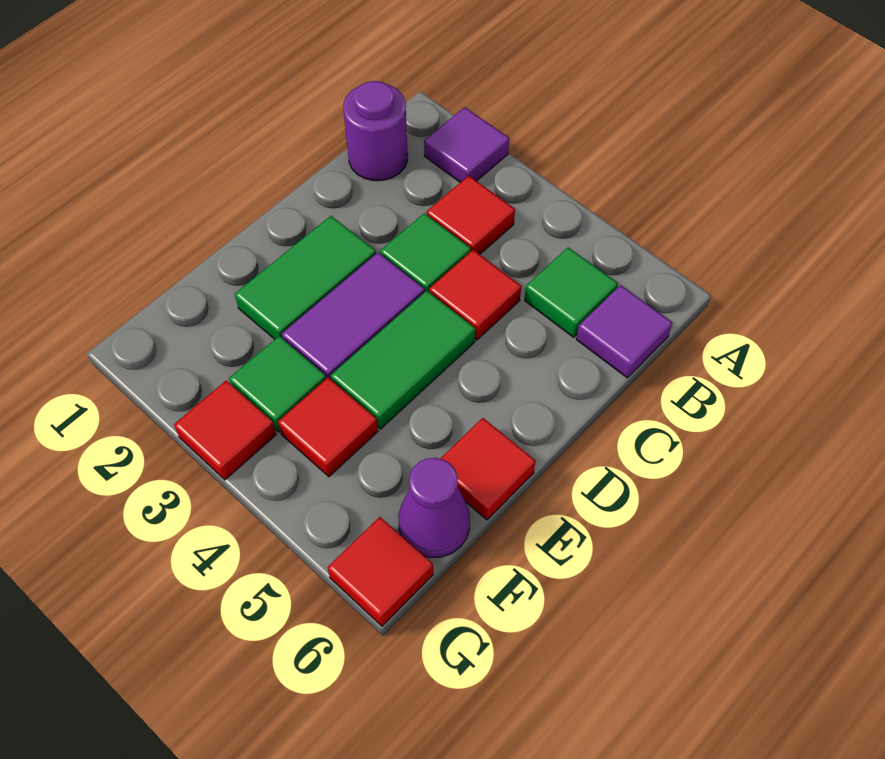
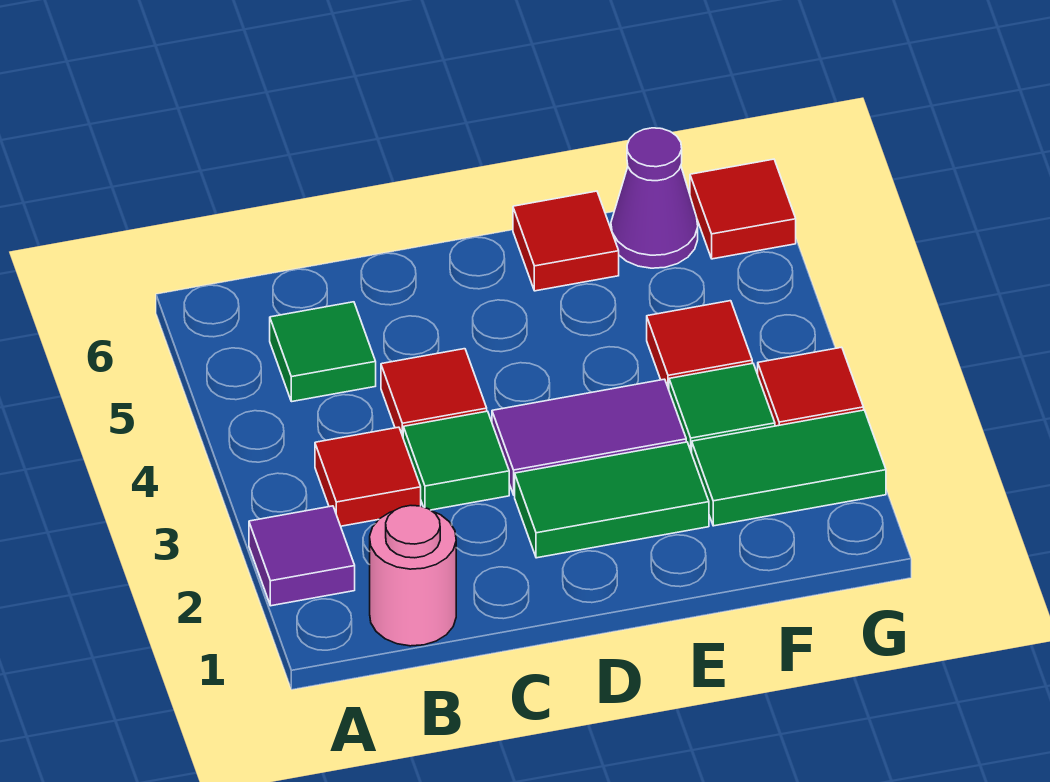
purple round brick B1 level 1 -> pink round brick B1 level 1
purple tile B6 level 1 -> none
green tile D4:E4 level 1 -> green tile F2:G2 level 1

